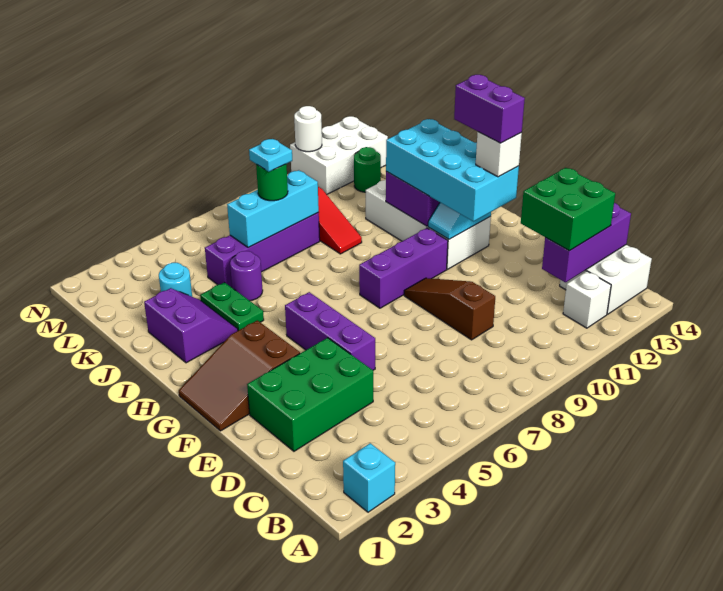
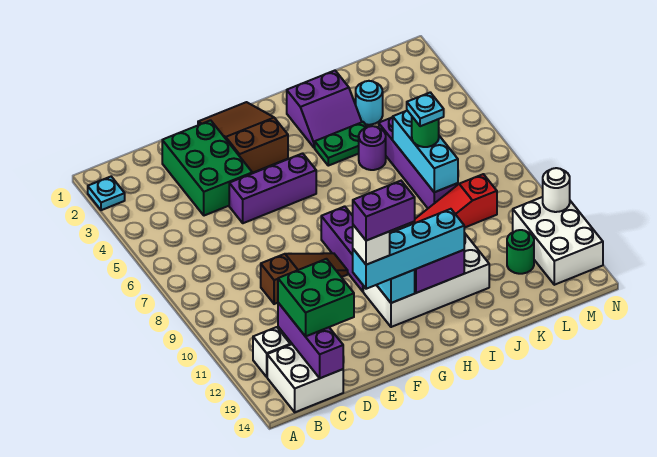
cyan brick A2 level 1 -> cyan plate A2 level 1
cyan brick F11:I12 level 3 -> cyan brick F12:I12 level 3

